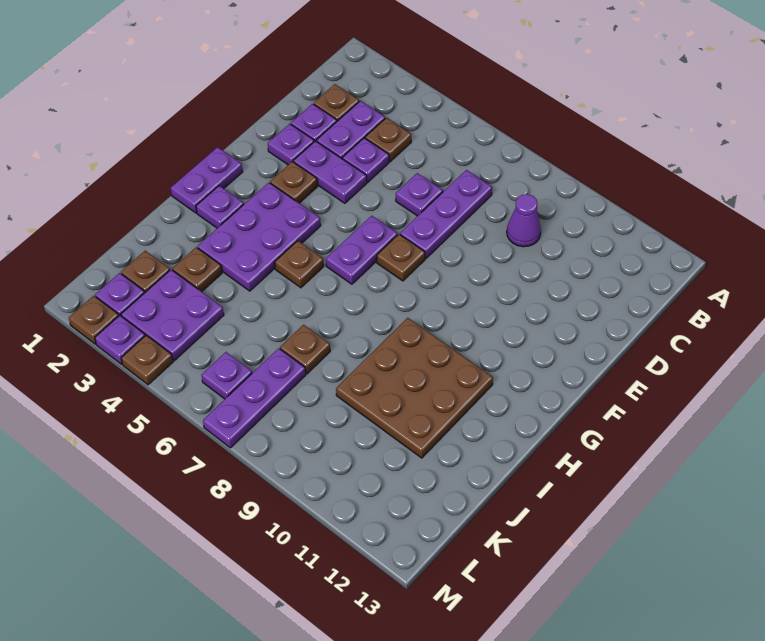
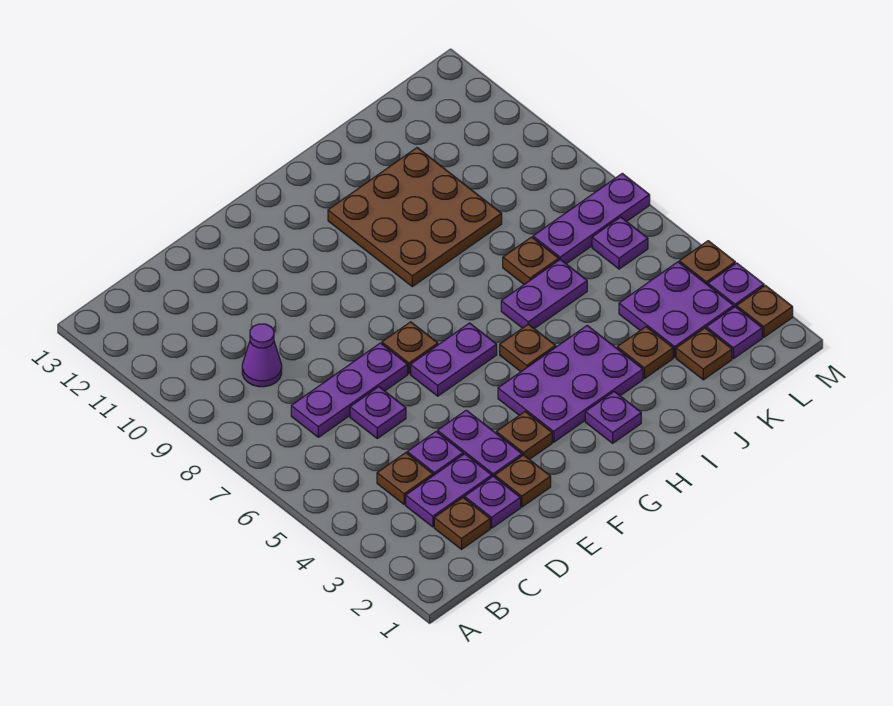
purple plate E2 level 1 -> brown plate E2 level 1
purple plate G1:H1 level 1 -> purple plate I6:J6 level 1

